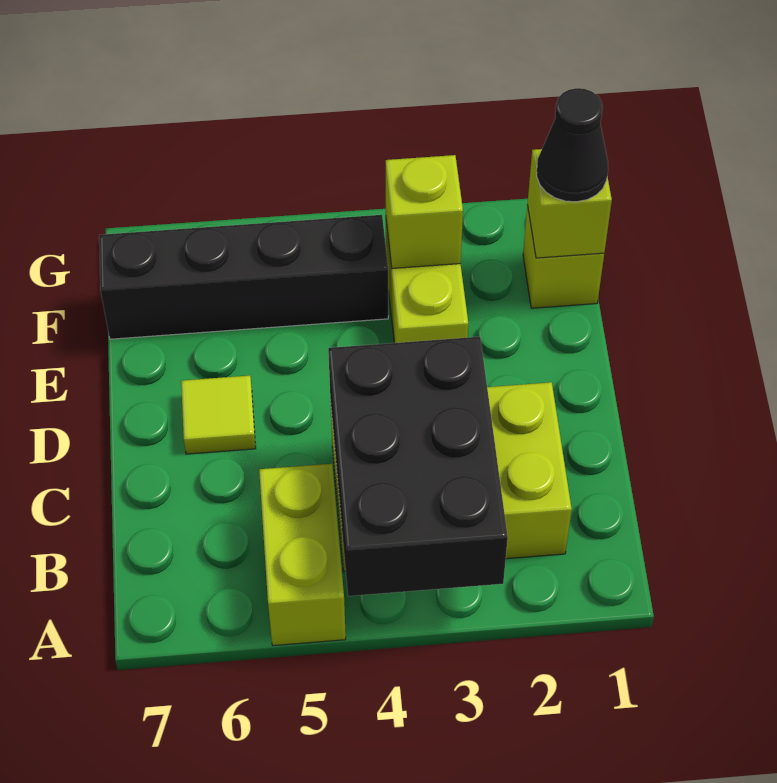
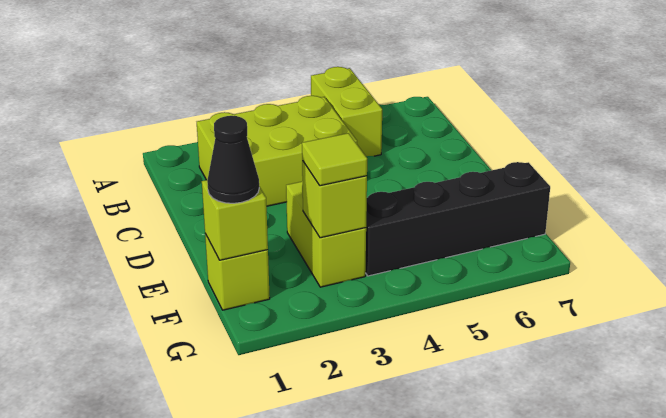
black brick A3:C4 level 2 -> none
lime tile D6 level 1 -> lime tile F3 level 3

